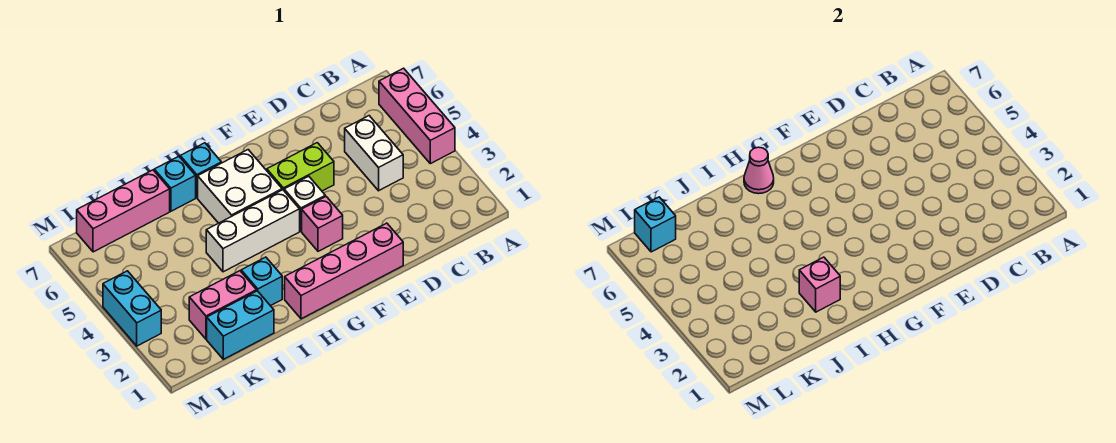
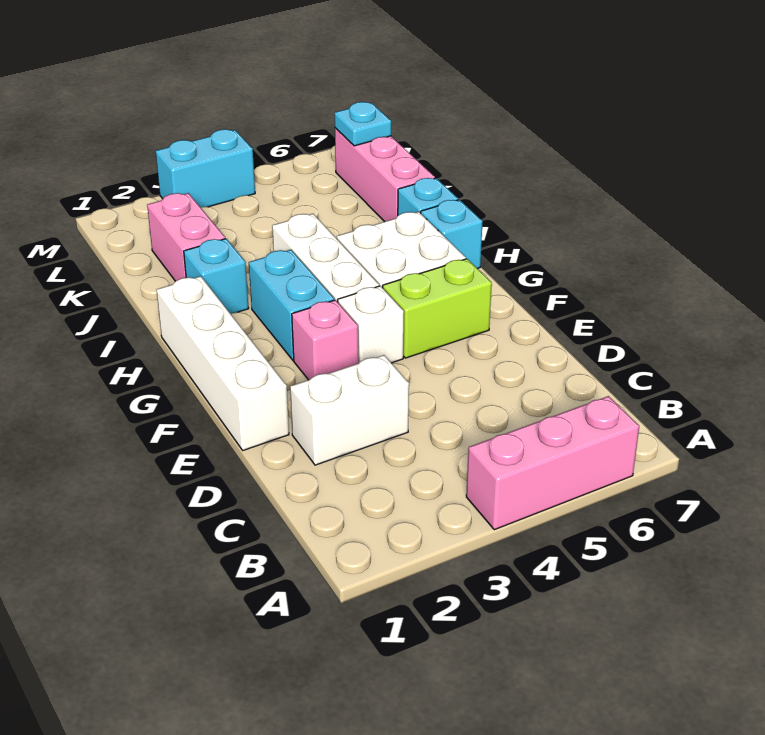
white brick C4:C5 level 1 -> white brick D2:D3 level 1
pink brick E1:H1 level 1 -> white brick E1:H1 level 1
lime brick E5:F5 level 1 -> lime brick F5:F6 level 1
pink cone H7 level 2 -> none
pink brick I2 level 2 -> none
cyan brick J1:K1 level 1 -> cyan brick G3:H3 level 1
cyan brick L7 level 2 -> cyan plate L7 level 2

